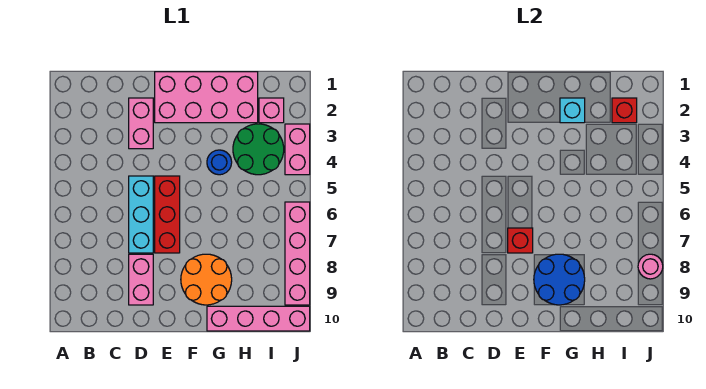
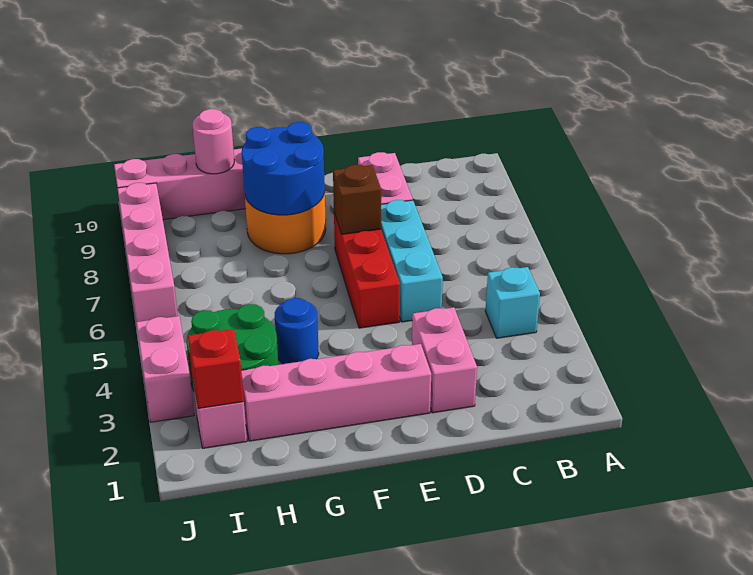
pink brick E1:H2 level 1 -> pink brick E2:H2 level 1
red brick E7 level 2 -> brown brick E7 level 2
cyan brick G2 level 2 -> cyan brick B4 level 1
pink round brick J8 level 2 -> pink round brick H10 level 2

